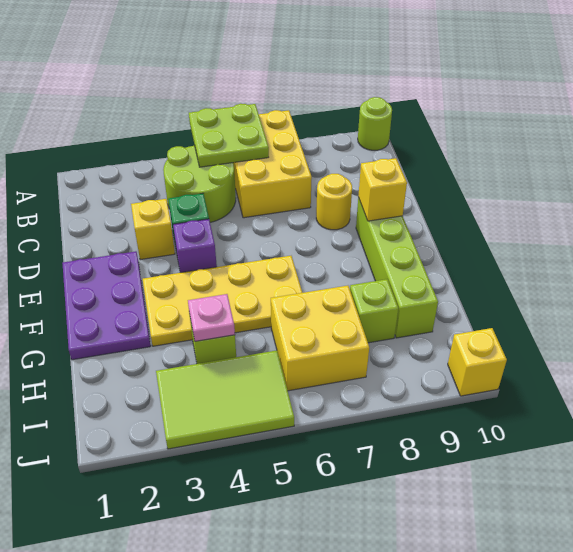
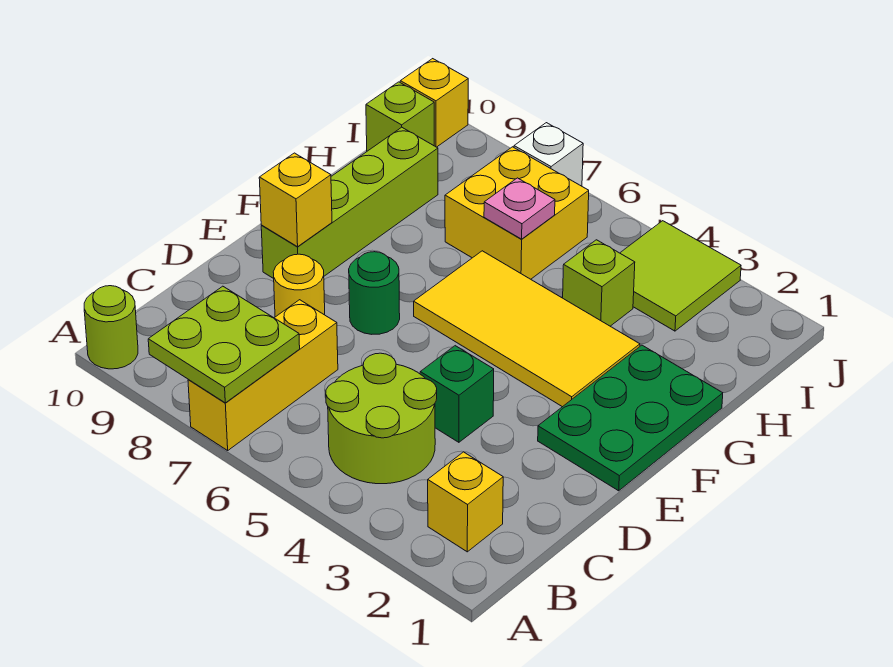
lime plate A5:B6 level 2 -> lime plate A7:B8 level 2
yellow brick A6:C7 level 1 -> yellow brick A7:C7 level 1
yellow brick D3 level 1 -> yellow brick B2 level 1
purple plate E1:G2 level 1 -> green plate E1:G2 level 1
purple brick E4 level 1 -> none
none -> green round brick E7 level 1
yellow plate F3:G6 level 1 -> yellow tile F3:G6 level 1
pink plate H4 level 2 -> pink plate H6 level 2
lime brick H8 level 1 -> lime brick I10 level 1
lime tile I3:J5 level 1 -> lime tile I3:J4 level 1
none -> white brick J7 level 1

